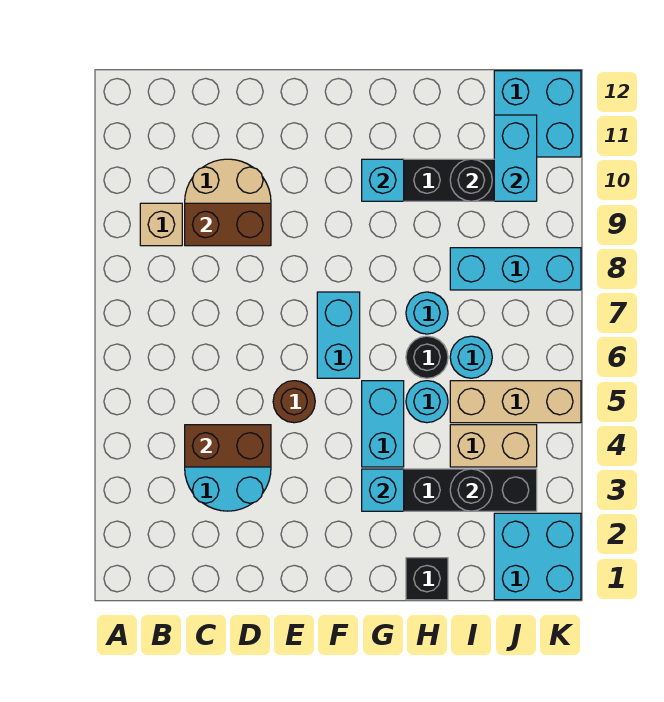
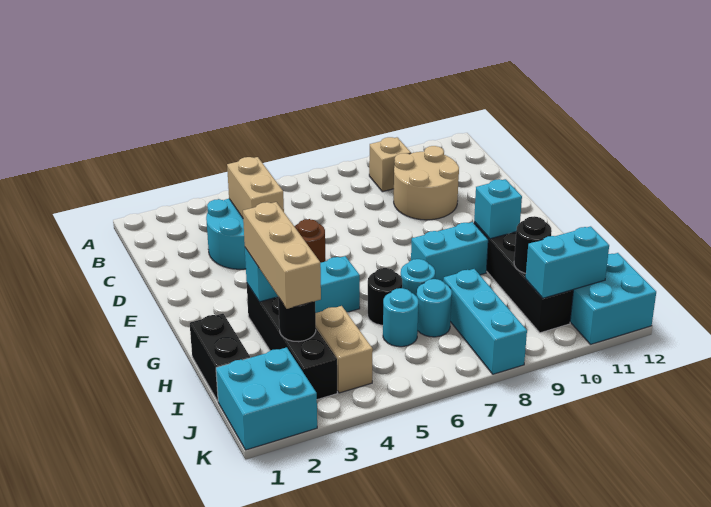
brown brick C4:D4 level 2 -> tan brick C4:D4 level 2
brown brick C9:D9 level 2 -> none
cyan brick F6:F7 level 1 -> cyan brick G8:G9 level 1
black brick H1 level 1 -> black brick H1:I1 level 1
cyan round brick H5 level 1 -> cyan round brick I7 level 1
tan brick I5:K5 level 1 -> tan brick G3:I3 level 3

